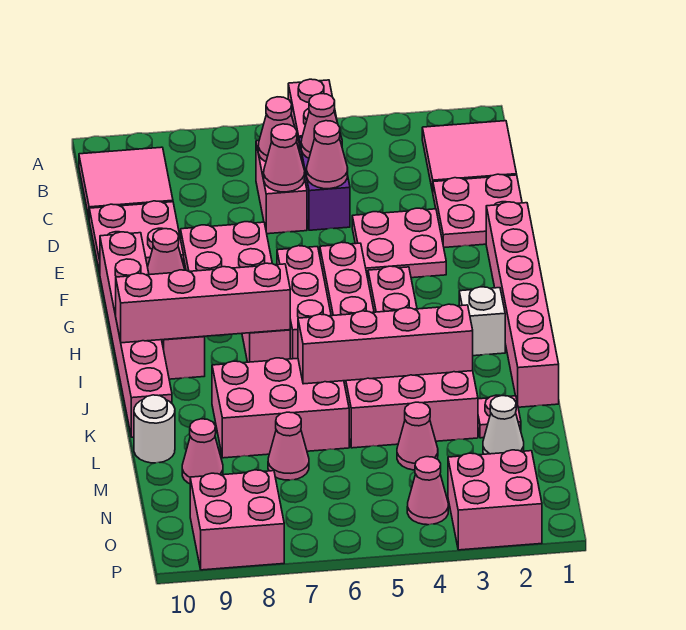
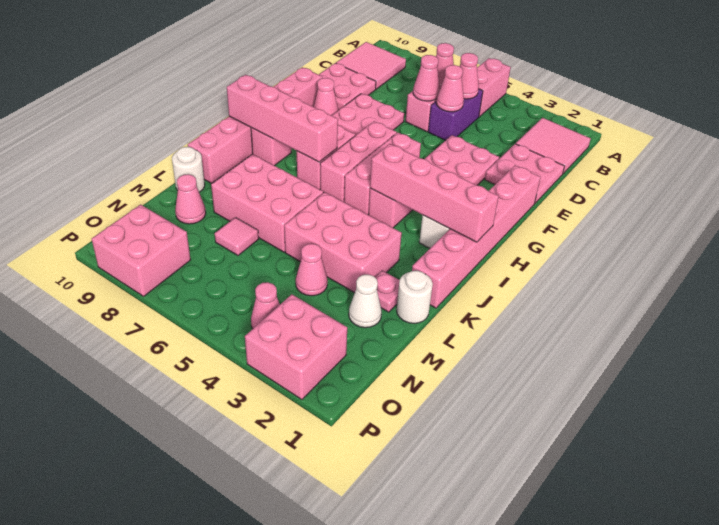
pink brick K3:K6 level 2 -> pink brick I1:I4 level 2
none -> white round brick L1 level 1
pink cone M7 level 1 -> pink tile M7 level 1

